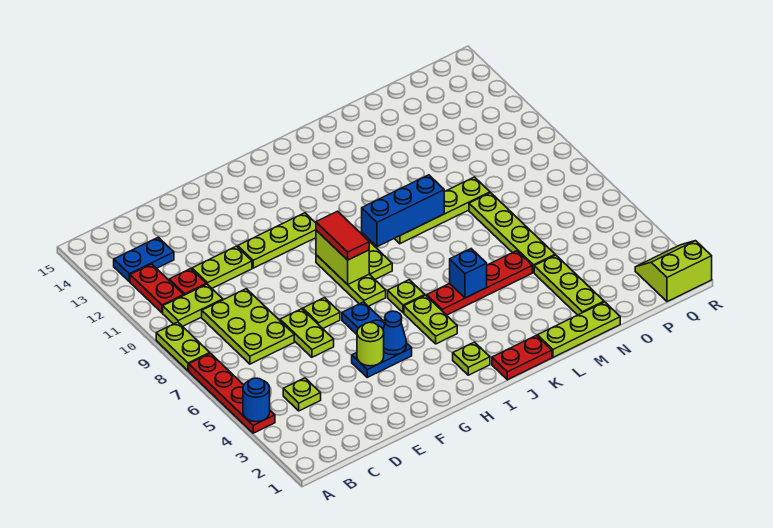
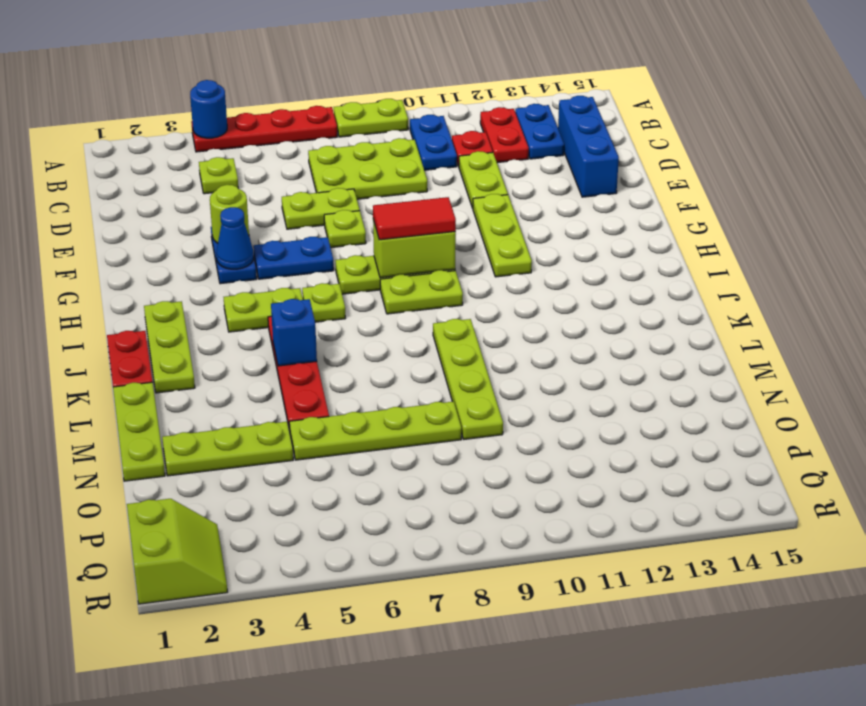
lime plate B10:C10 level 1 -> blue plate B10:C10 level 1
red plate B11:B12 level 1 -> red plate B12:C12 level 1
lime plate I2 level 1 -> lime plate I2:K2 level 1
blue brick J9:L9 level 2 -> blue brick C14:E14 level 1

